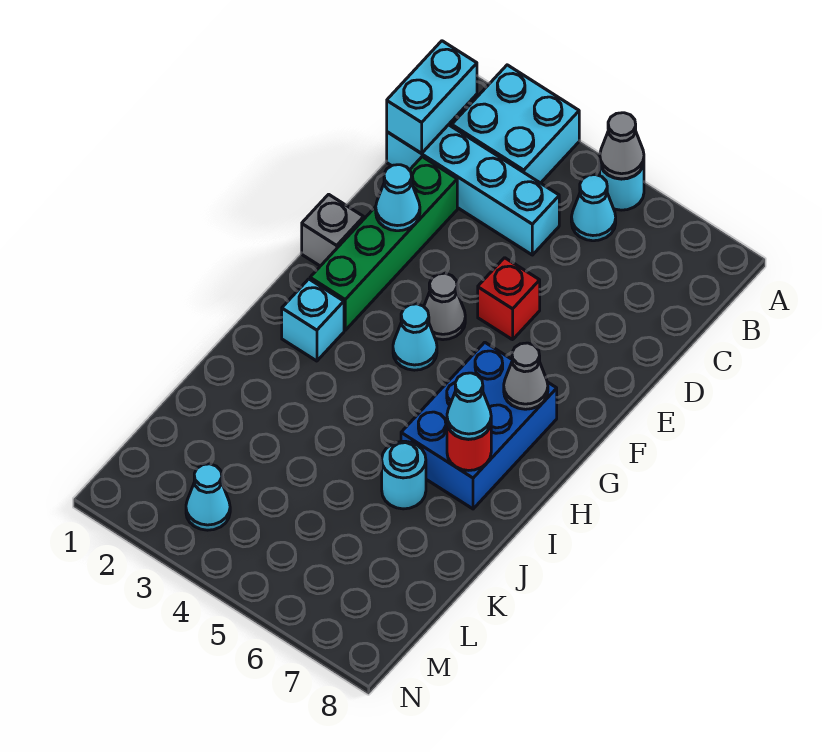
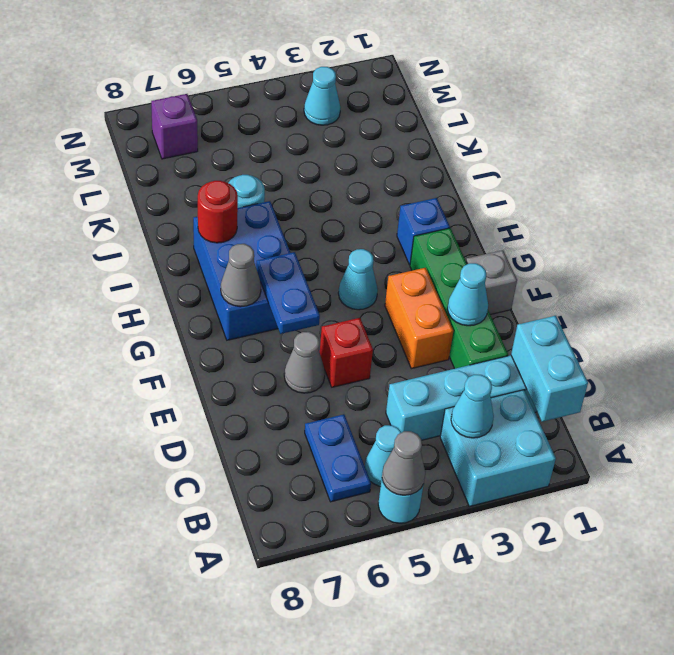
none -> blue plate B6:C6 level 1
none -> orange brick E3:F3 level 1
grey cone F4 level 1 -> grey cone E6 level 1
none -> blue plate F6:G6 level 2
cyan brick H2 level 1 -> blue brick H2 level 1
cyan cone I7 level 3 -> cyan cone B3 level 2
none -> purple brick M7 level 1

